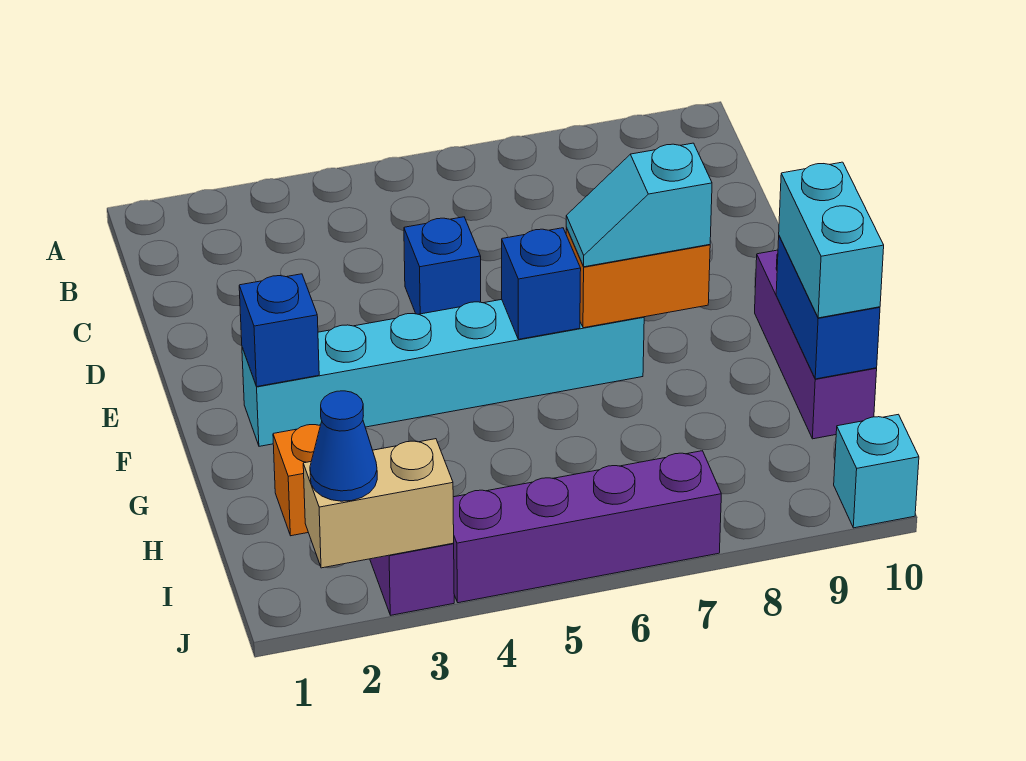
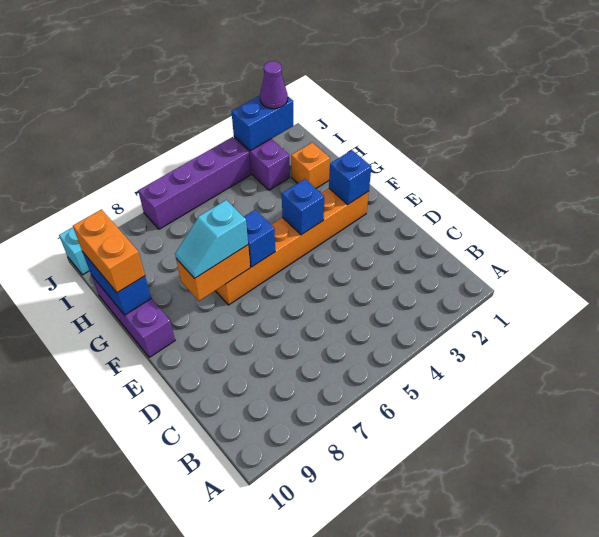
blue brick D5 level 1 -> blue brick F4 level 2
cyan brick F2:F7 level 1 -> orange brick F2:F7 level 1
cyan slope F7:F8 level 3 top 8 -> cyan slope F7:F8 level 3 top 7
cyan brick G10:H10 level 3 -> orange brick G10:H10 level 3
tan brick J2:J3 level 2 -> blue brick J2:J3 level 2
blue cone J2 level 3 -> purple cone J2 level 3

